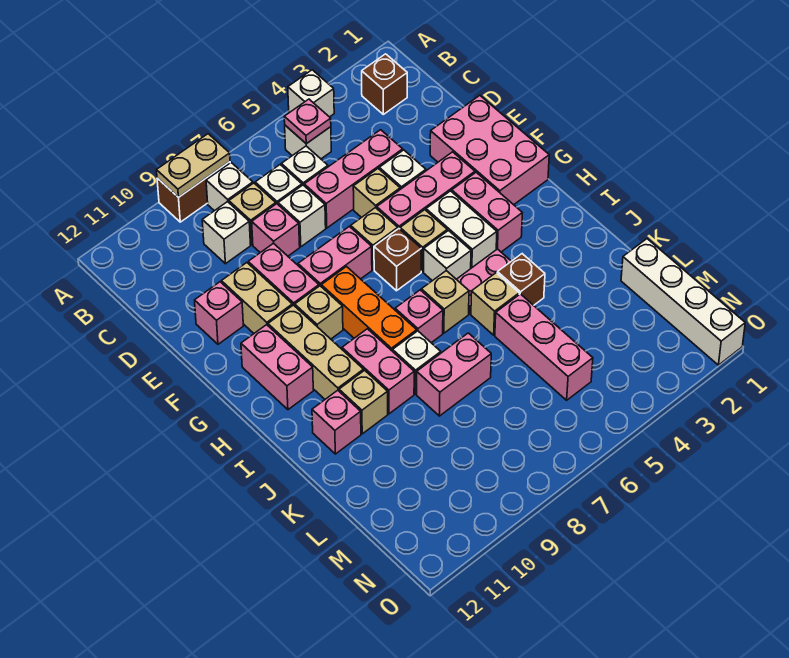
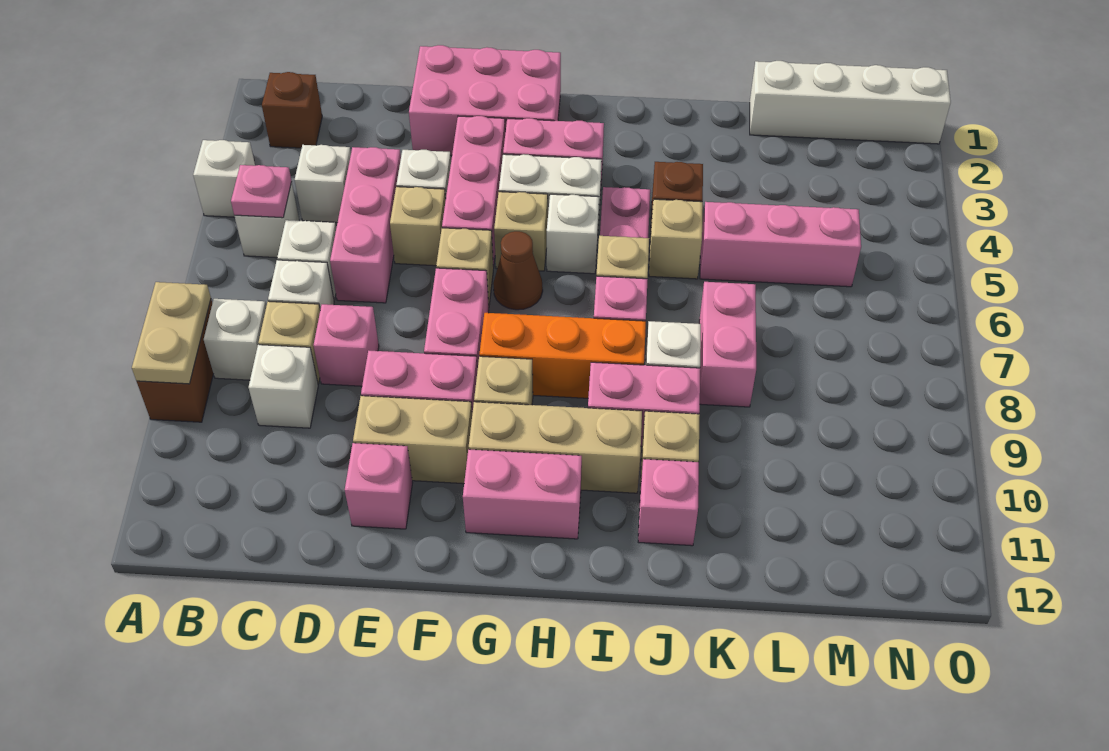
white brick D7 level 1 -> white brick C4 level 1
brown brick G6 level 1 -> brown cone G6 level 1

